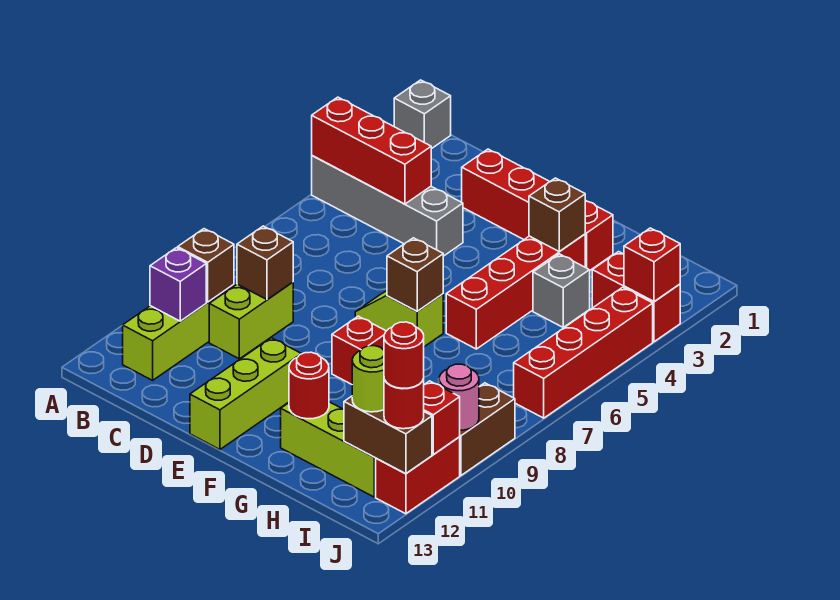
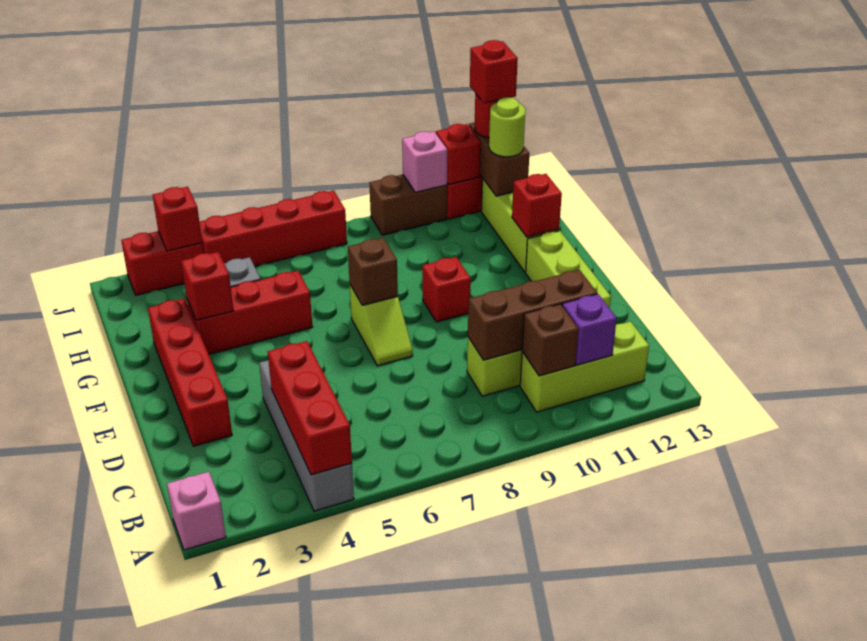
grey brick A1 level 1 -> pink brick A1 level 1
brown brick C9 level 2 -> brown brick C9:C11 level 2
lime brick E11:E13 level 1 -> lime brick D12:F12 level 1
red brick G3:G6 level 1 -> red brick G3:G5 level 1
brown brick G3 level 2 -> red brick G3 level 2
red round brick G12 level 2 -> red brick G12 level 2
red brick I3:J3 level 1 -> red brick J2:J3 level 1
pink round brick J10 level 2 -> pink brick J10 level 2
red round brick J12 level 4 -> red brick J12 level 4

